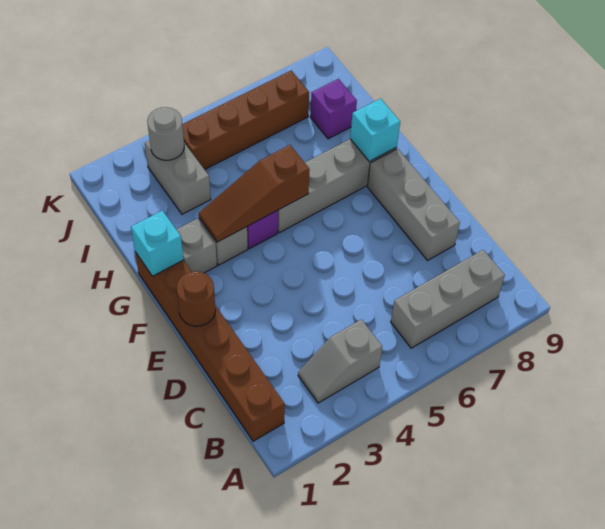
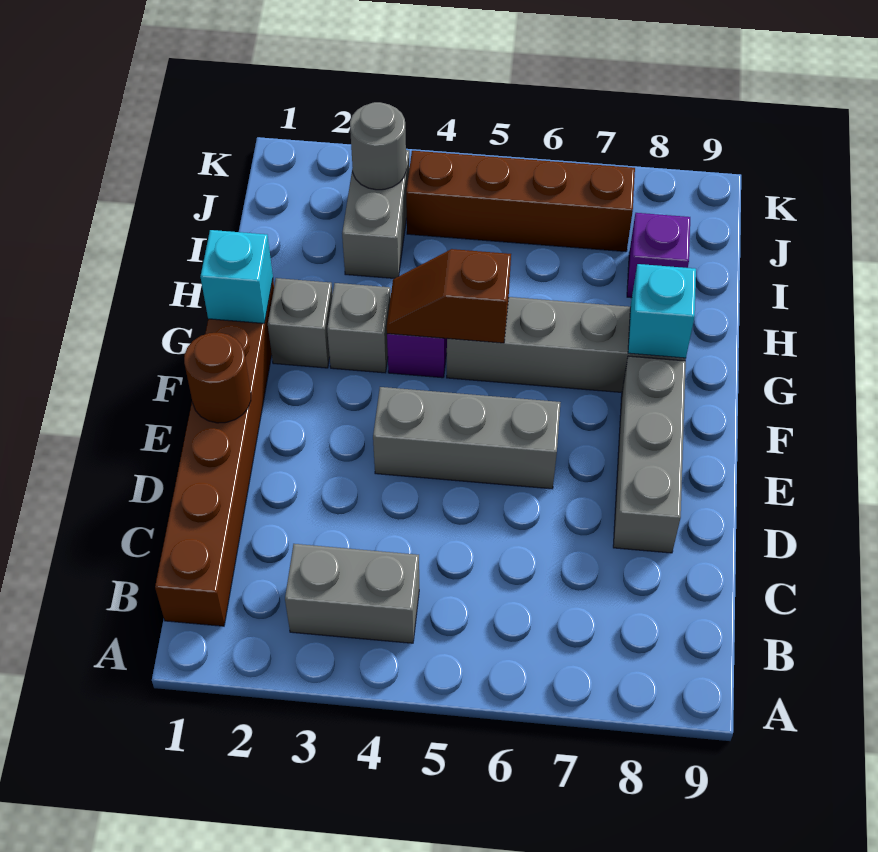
grey slope B3:B4 level 1 top 4 -> grey brick B3:B4 level 1
grey brick B6:B8 level 1 -> grey brick E4:E6 level 1
brown slope G3:G5 level 2 top 5 -> brown slope G4:G5 level 2 top 5

